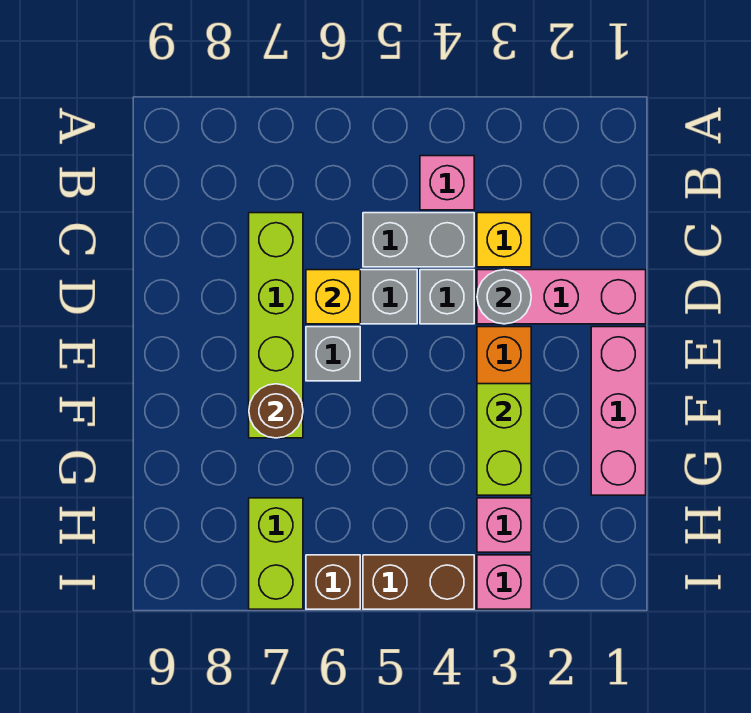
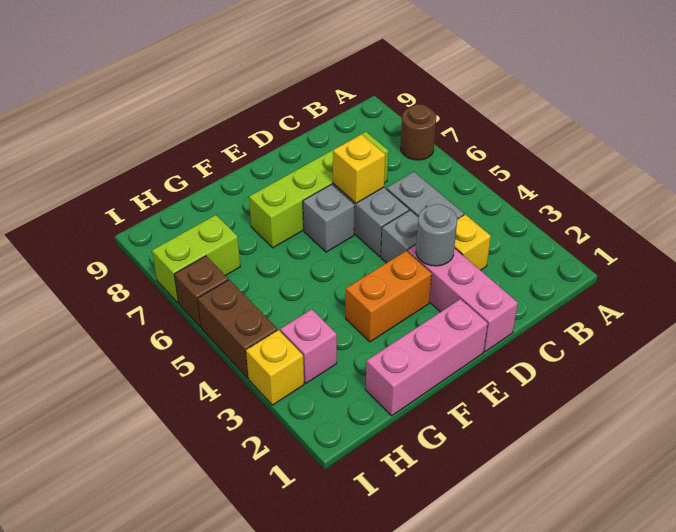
pink brick B4 level 1 -> none
lime brick F3:G3 level 2 -> none
brown round brick F7 level 2 -> brown round brick A7 level 1
pink brick I3 level 1 -> yellow brick I3 level 1

